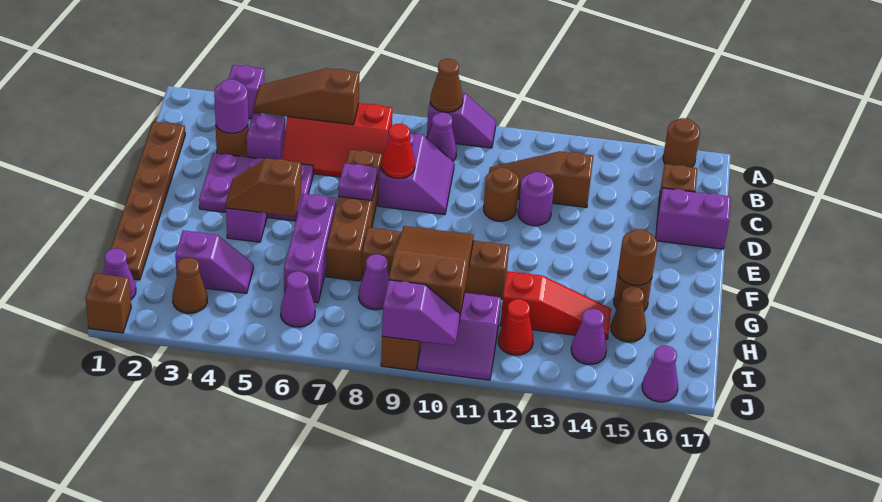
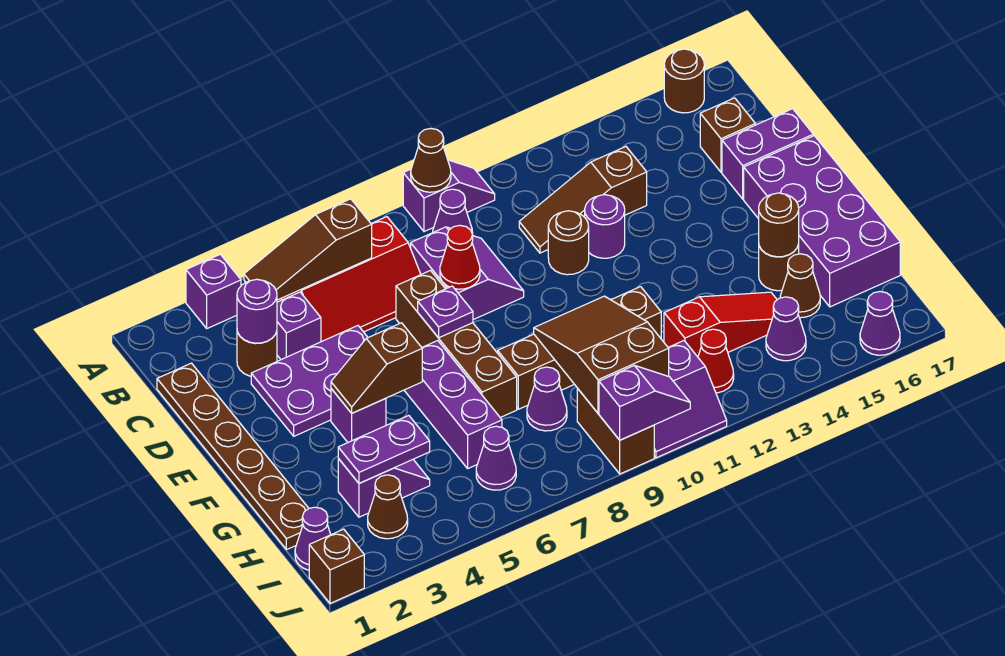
none -> purple brick E16:H17 level 1
none -> purple plate H3:H4 level 2

